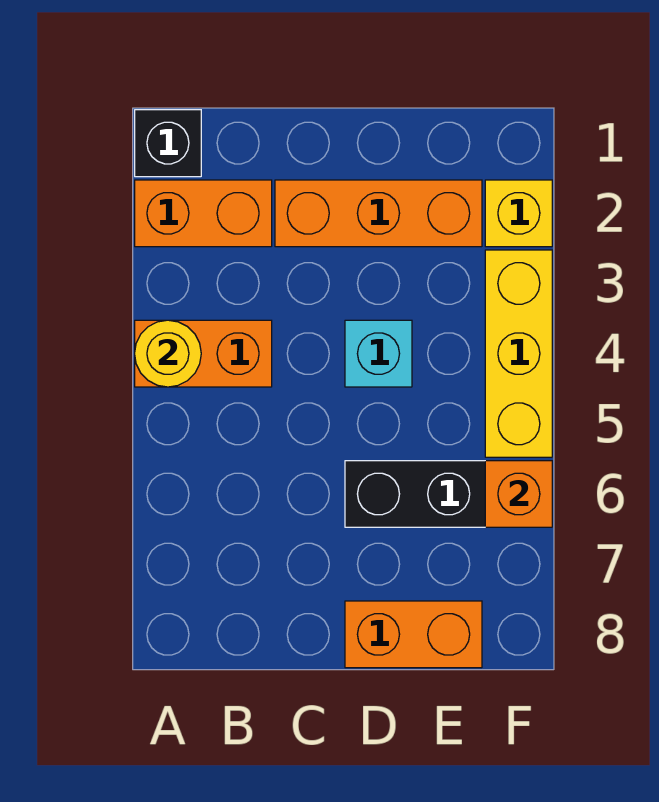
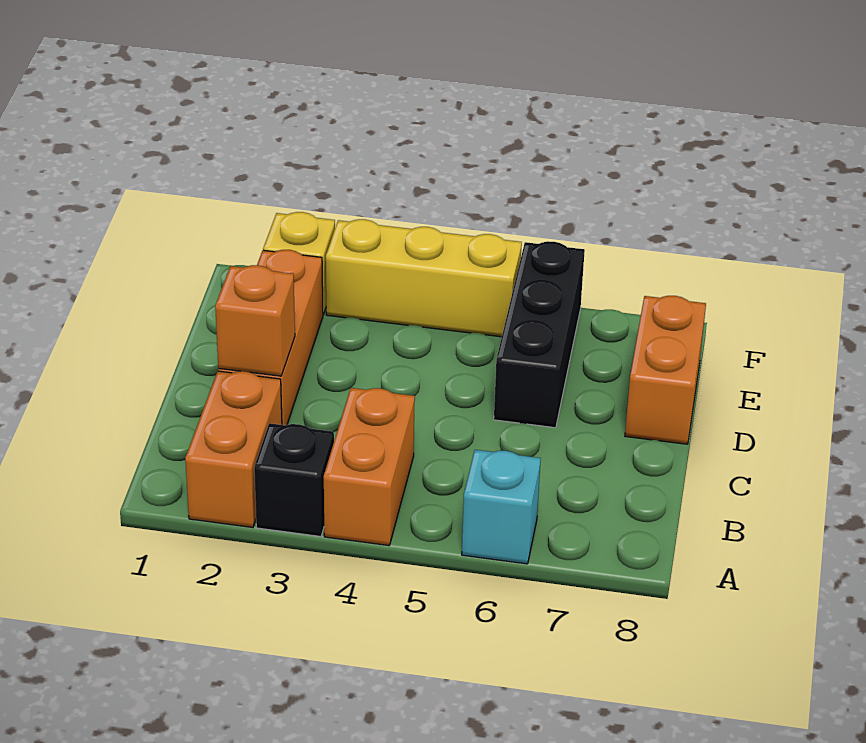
black brick A1 level 1 -> black brick A3 level 1
yellow round brick A4 level 2 -> none
cyan brick D4 level 1 -> cyan brick A6 level 1
orange brick F6 level 2 -> orange brick C2 level 2

